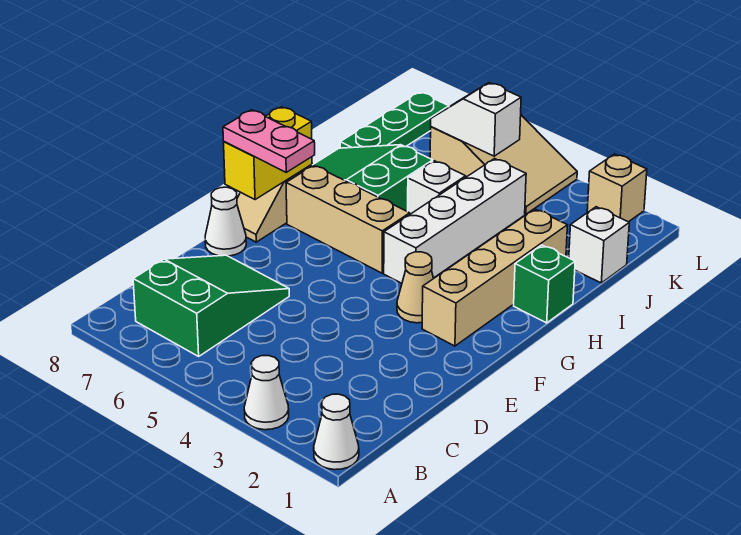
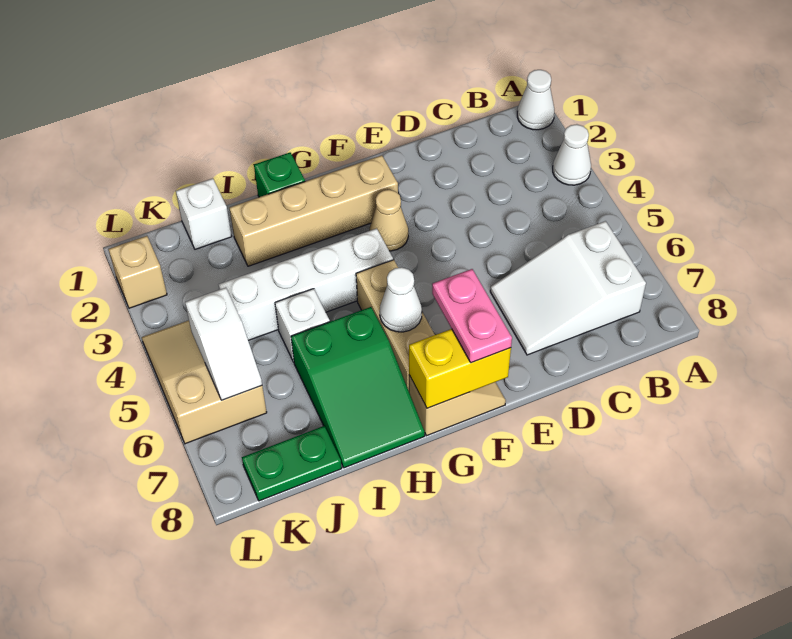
green slope B6:D7 level 1 top B -> white slope B6:D7 level 1 top B
white cone E8 level 1 -> white cone G6 level 2
green plate J8:L8 level 1 -> green plate J8:K8 level 1

